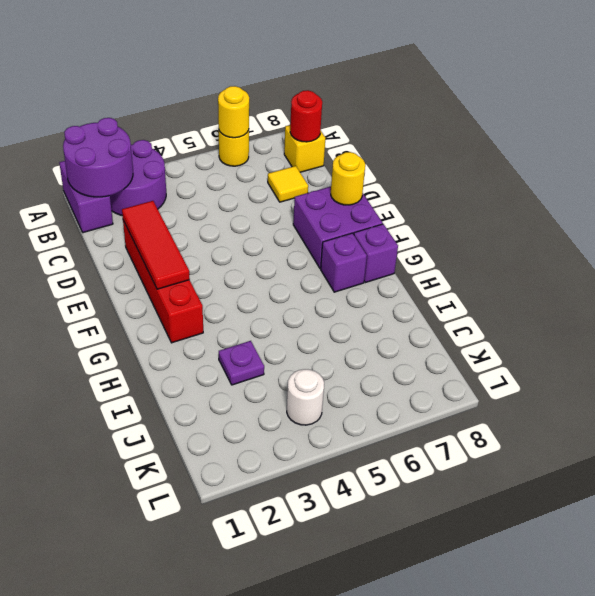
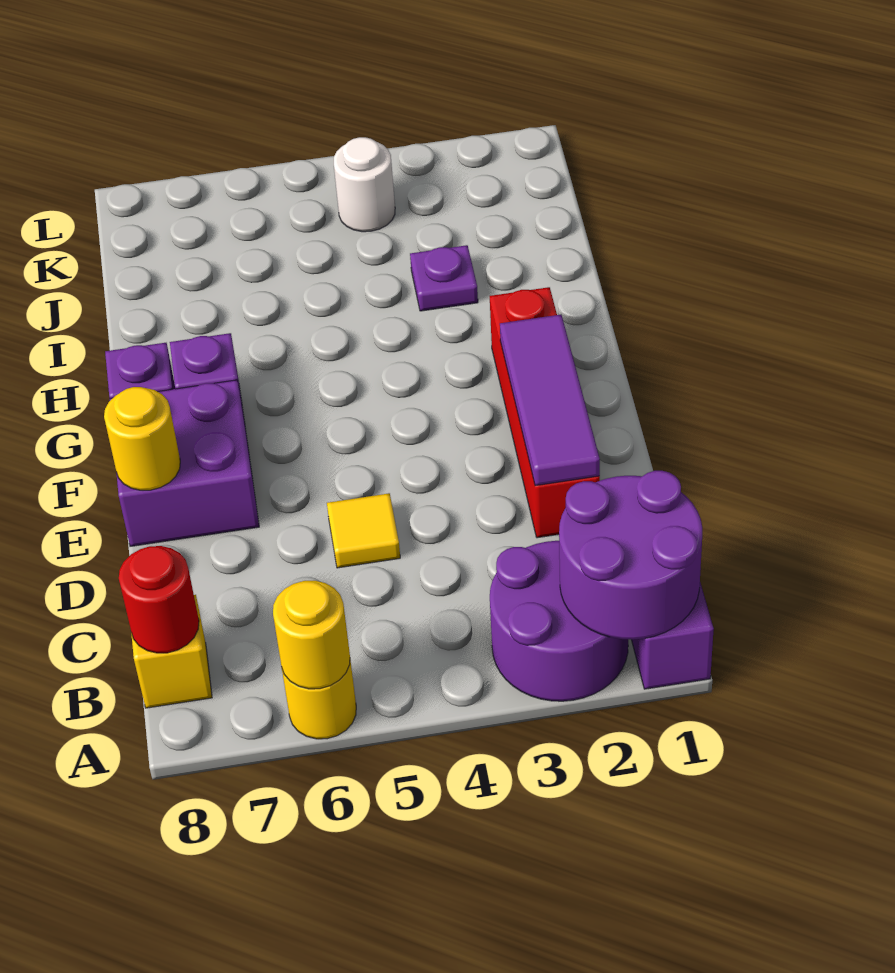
yellow tile C7 level 1 -> yellow tile D5 level 1
red tile D2:F2 level 2 -> purple tile D2:F2 level 2

